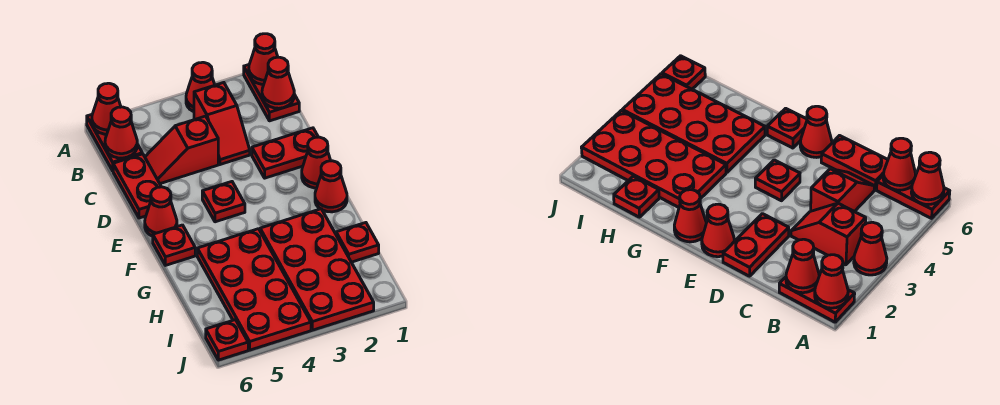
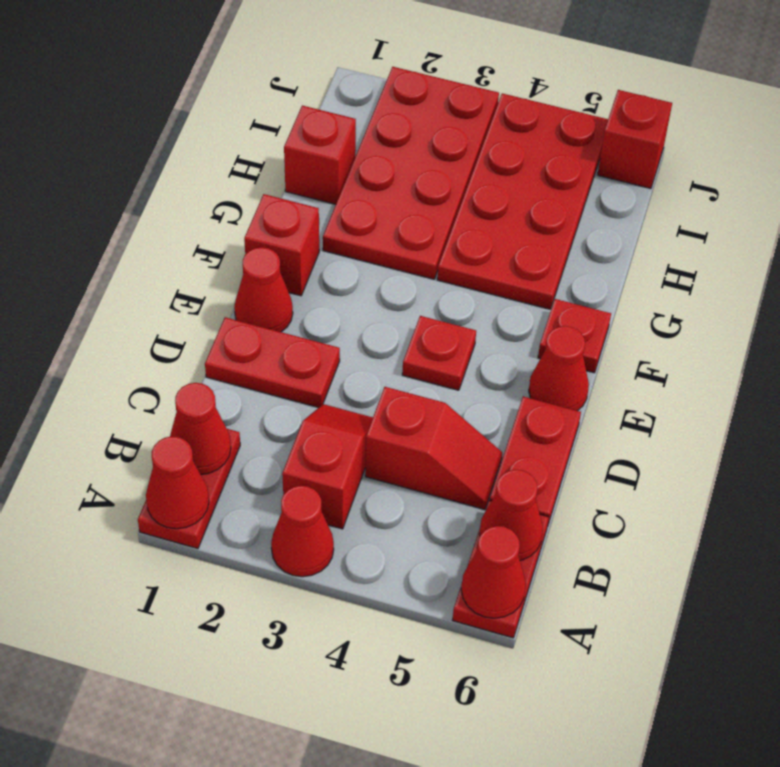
red cone F1 level 1 -> red brick F1 level 1
red plate H1 level 1 -> red brick H1 level 1
red plate J6 level 1 -> red brick J6 level 1

